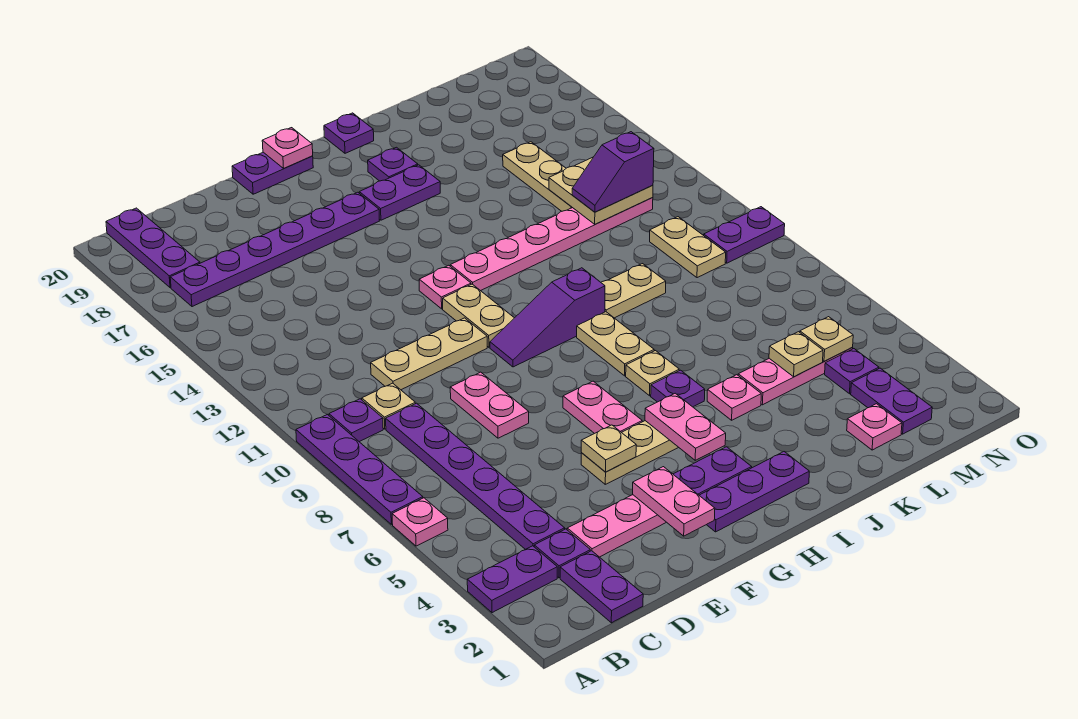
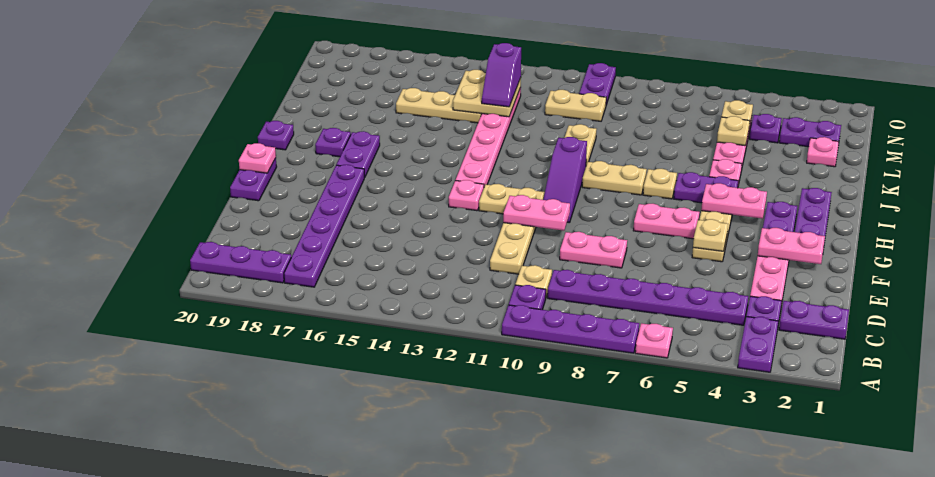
none -> pink plate F10:F11 level 2
purple plate I6 level 1 -> purple plate I5:I6 level 1

